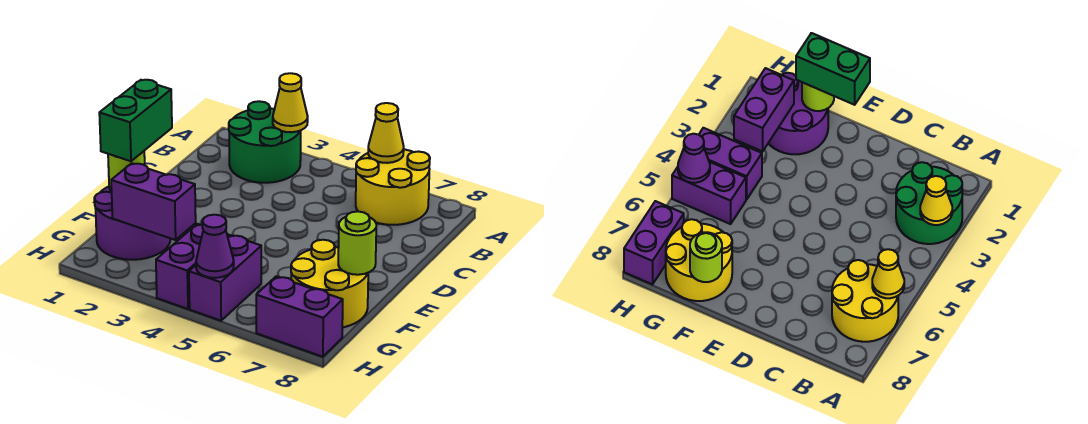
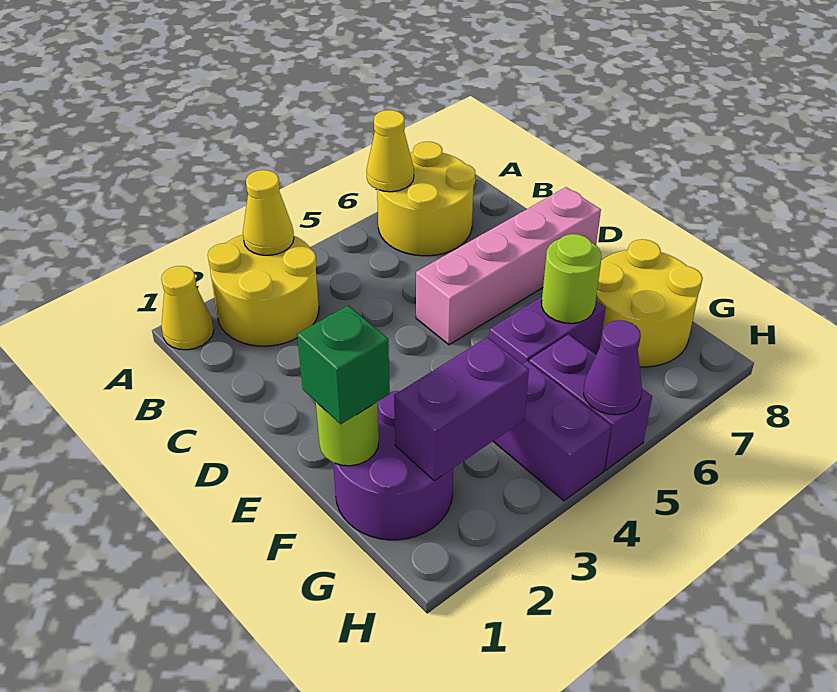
none -> yellow cone A1 level 1
green round brick A2:B3 level 1 -> yellow round brick A2:B3 level 1
none -> pink brick D5:D8 level 1
green brick E1:F1 level 3 -> green brick F1 level 3
lime round brick F8 level 2 -> lime round brick F6 level 2
purple brick H7:H8 level 1 -> purple brick F5:F6 level 1

